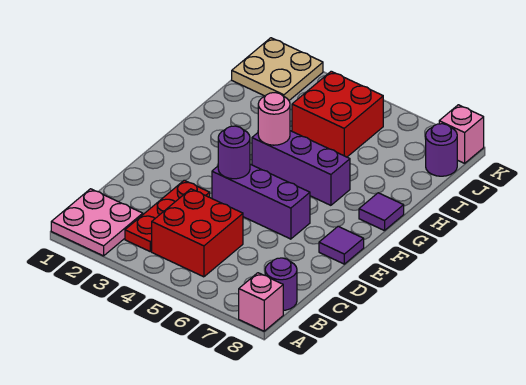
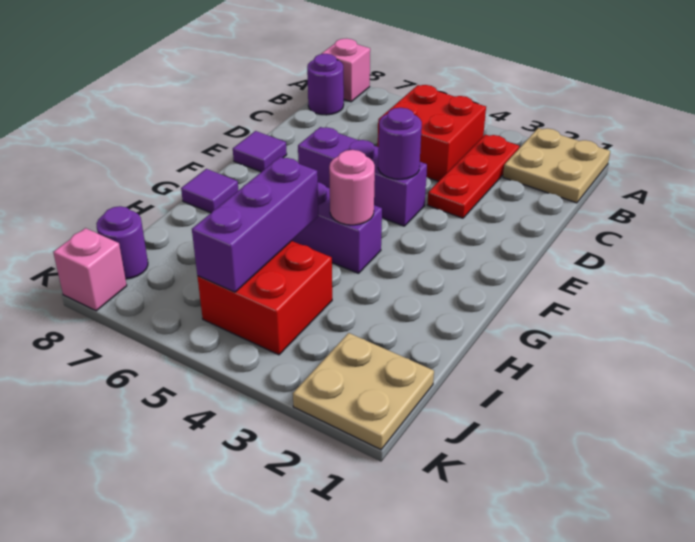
pink plate A1:B2 level 1 -> tan plate A1:B2 level 1
none -> purple brick H5:J5 level 2

